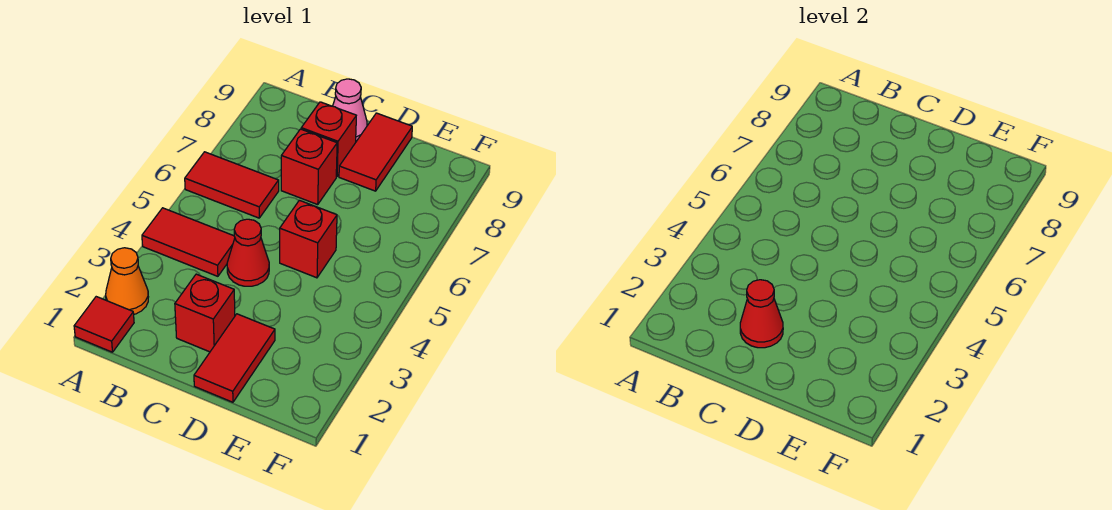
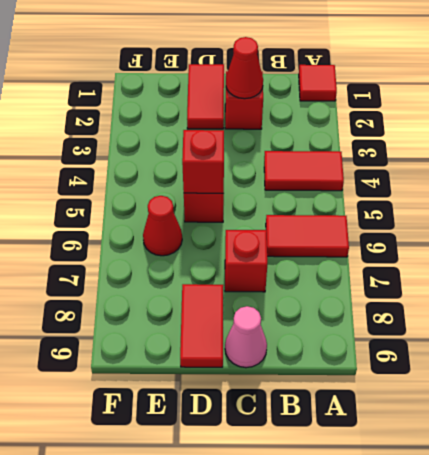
orange cone A2 level 1 -> none
red cone C4 level 1 -> red cone E6 level 1
red brick C8 level 1 -> red brick D5 level 2

